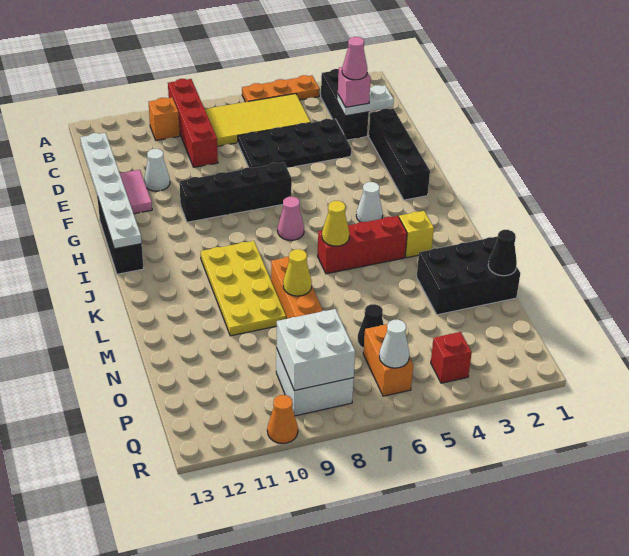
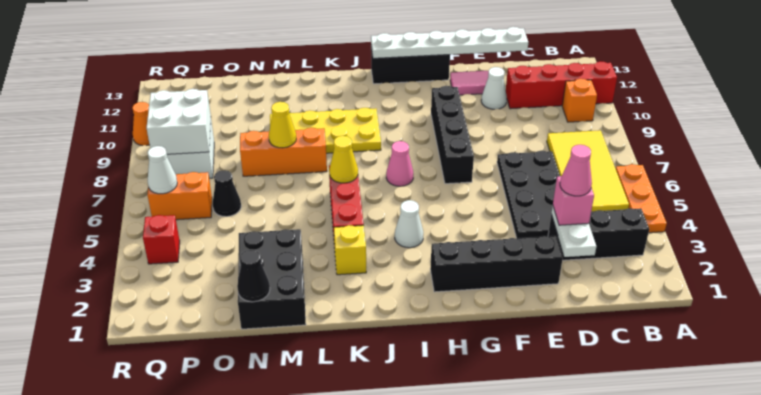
red brick A9:D9 level 1 -> red brick A11:D11 level 1

